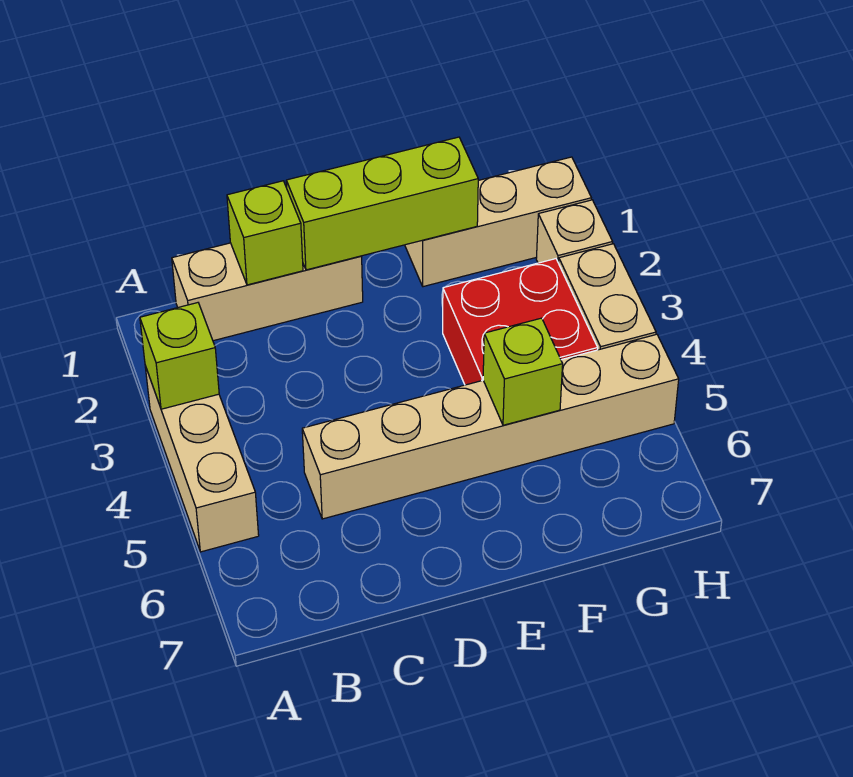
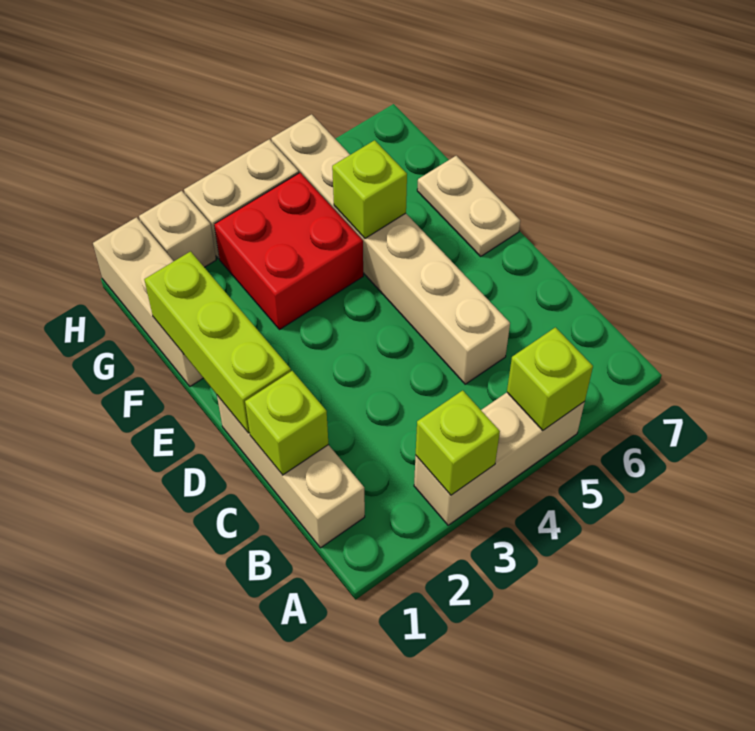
none -> lime brick A5 level 2
none -> tan plate E7:F7 level 1

